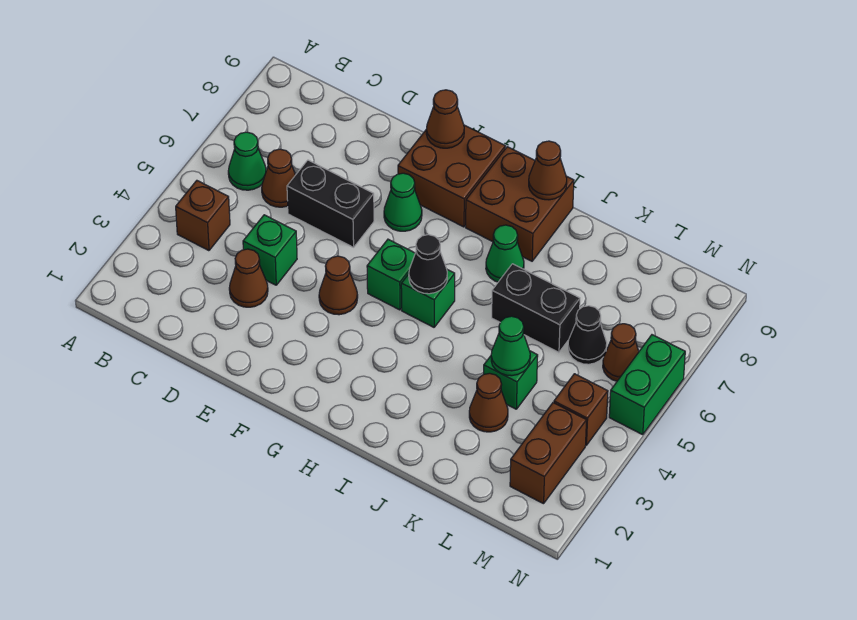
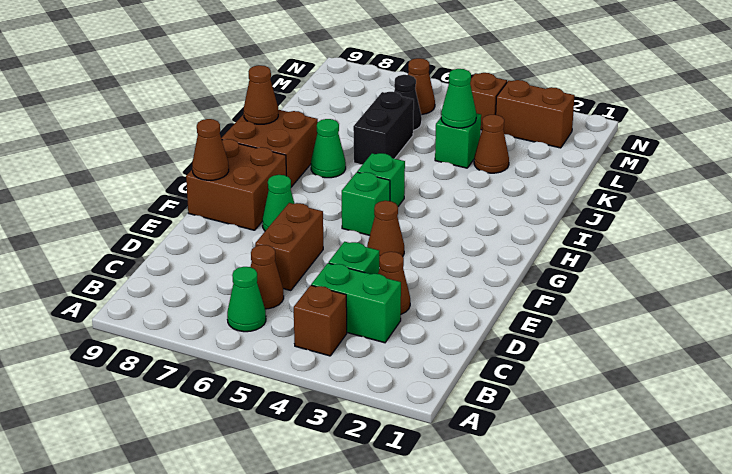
black brick D6:E6 level 1 -> brown brick D6:E6 level 1
black cone H5 level 2 -> none
green brick N5:N6 level 1 -> green brick C3:C4 level 1

